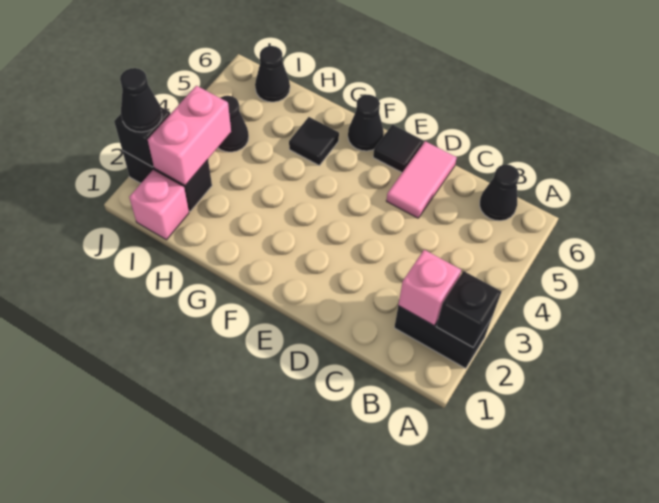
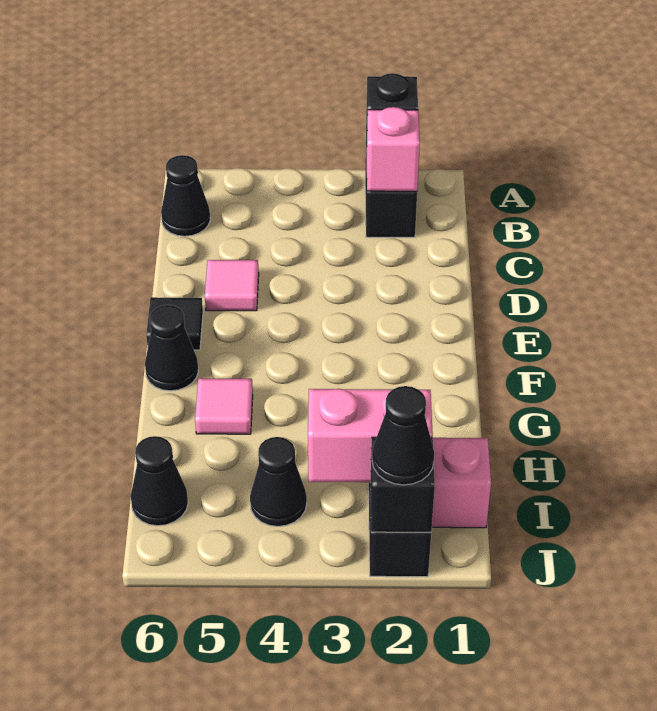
pink tile D5:D6 level 1 -> pink tile D5 level 1
black tile G5 level 1 -> pink tile G5 level 1

